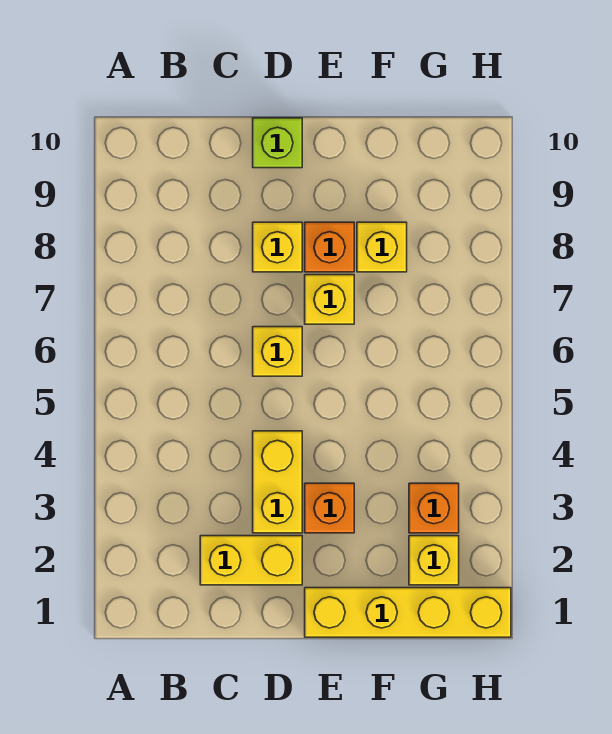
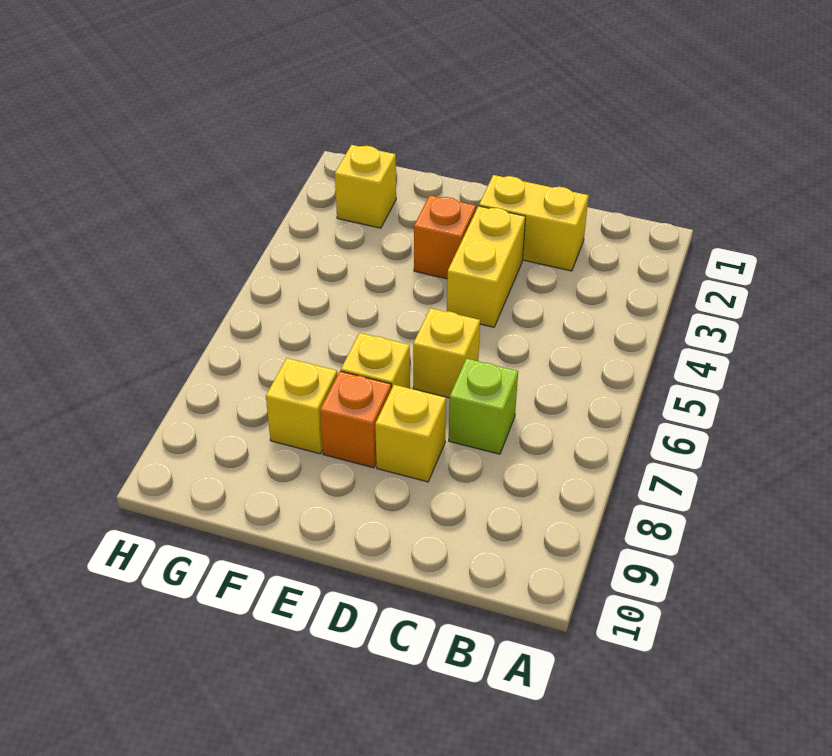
lime brick D10 level 1 -> lime brick C7 level 1
yellow brick E1:H1 level 1 -> none
orange brick G3 level 1 -> none

